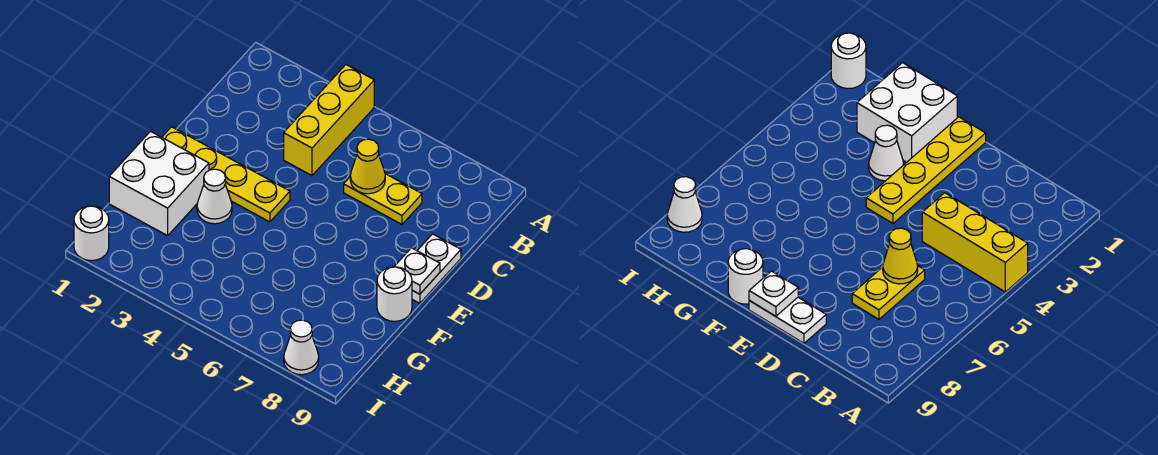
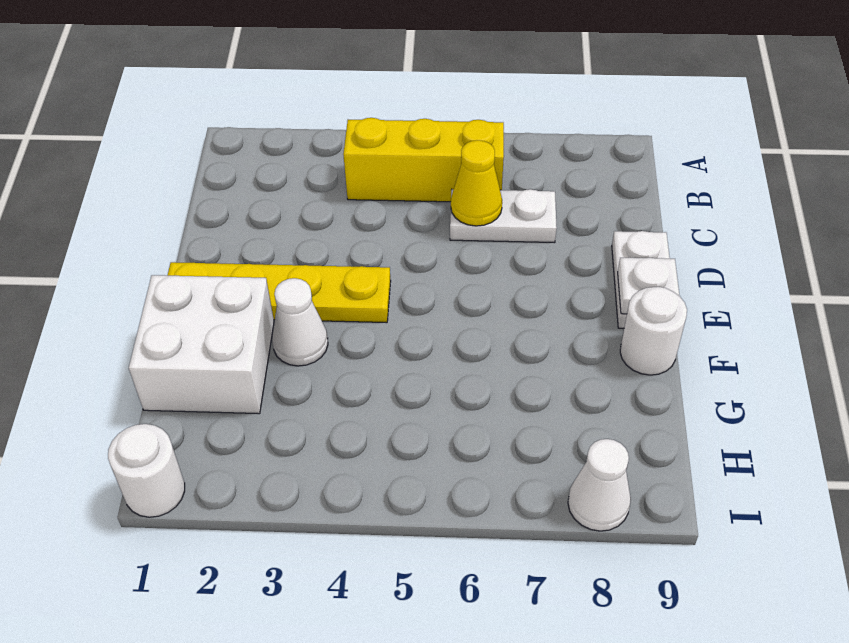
yellow brick A4:C4 level 1 -> yellow brick B4:B6 level 1
yellow plate C6:C7 level 1 -> white plate C6:C7 level 1

